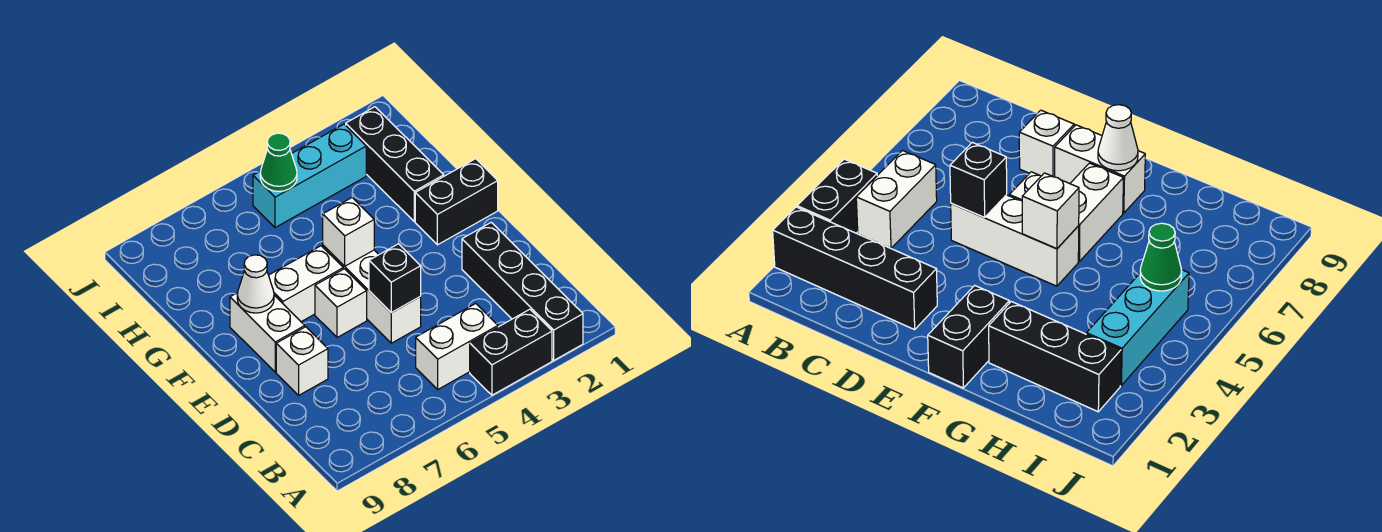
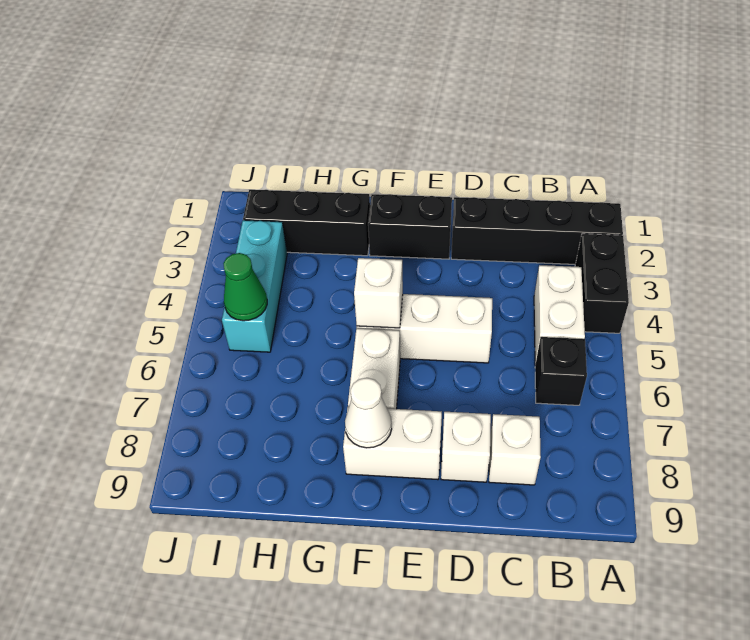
black brick D5 level 2 -> black brick B6 level 1
white brick E6 level 1 -> white brick C8 level 1
black brick F1:F2 level 1 -> black brick E2:F2 level 1

